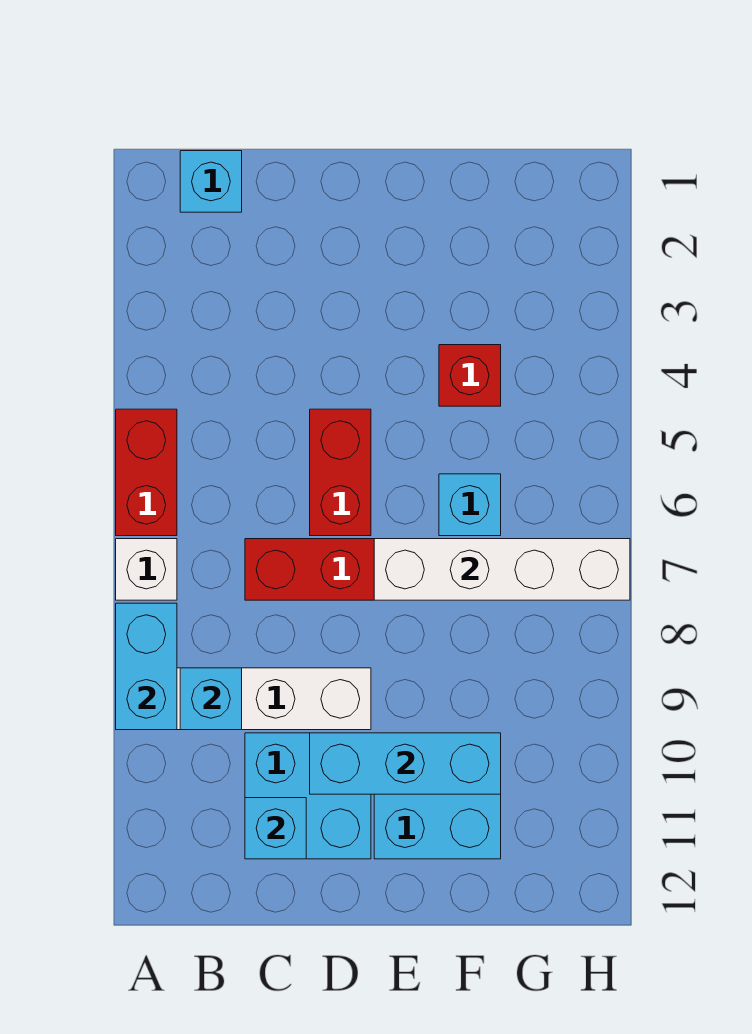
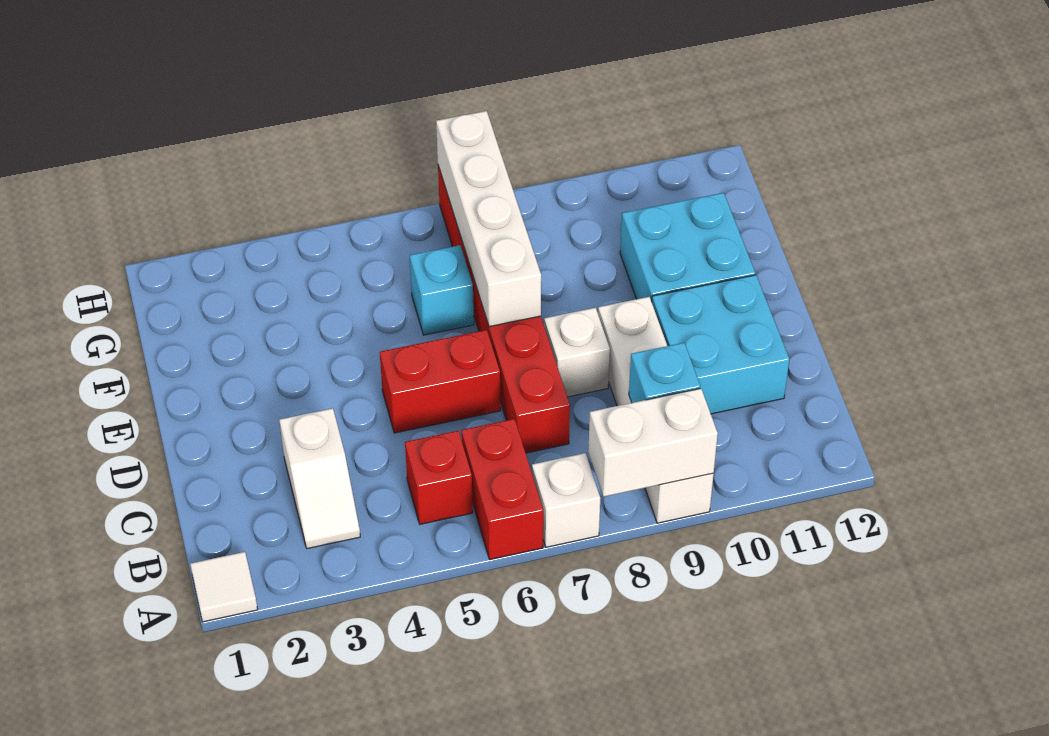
none -> white tile A1 level 1
red brick A5:A6 level 1 -> red brick A6:B6 level 1
cyan brick A8:A9 level 2 -> white brick A8:A9 level 2
cyan brick B1 level 1 -> none
none -> white slope B3:C3 level 1 top C
cyan brick C11 level 2 -> none
none -> white brick D8 level 1
cyan brick D10:F10 level 2 -> none
red brick F4 level 1 -> red brick B5 level 1

